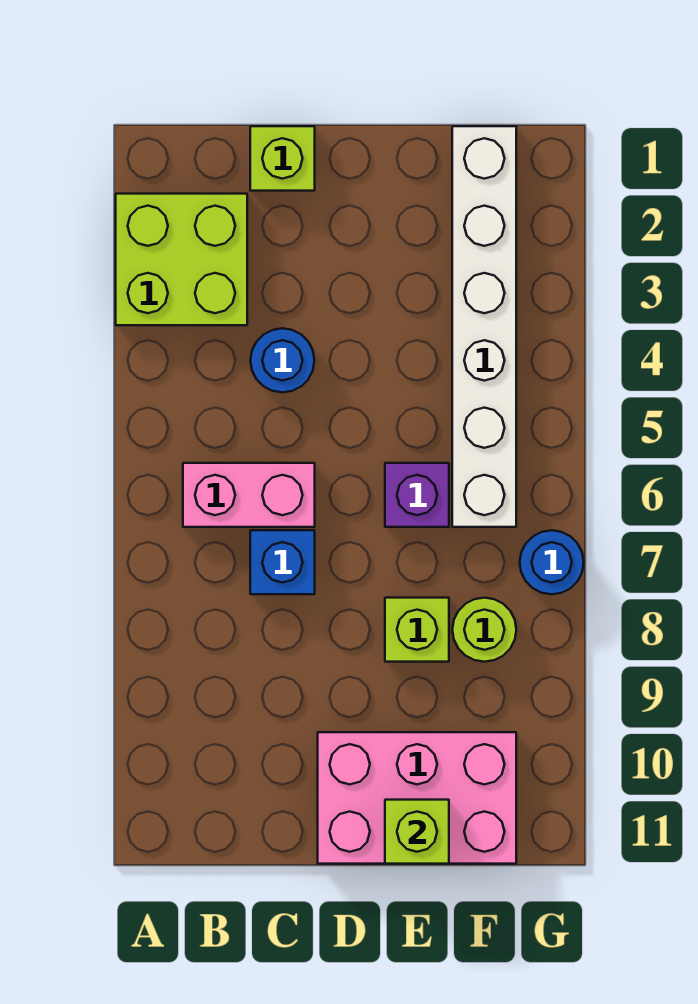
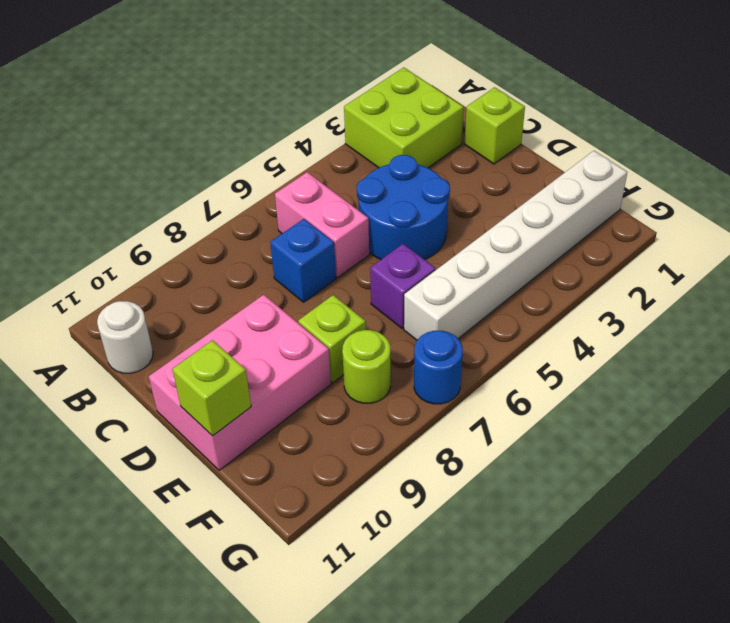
none -> white round brick B11 level 1
blue round brick C4 level 1 -> blue round brick C4:D5 level 1
pink brick D10:F11 level 1 -> pink brick D9:E11 level 1

